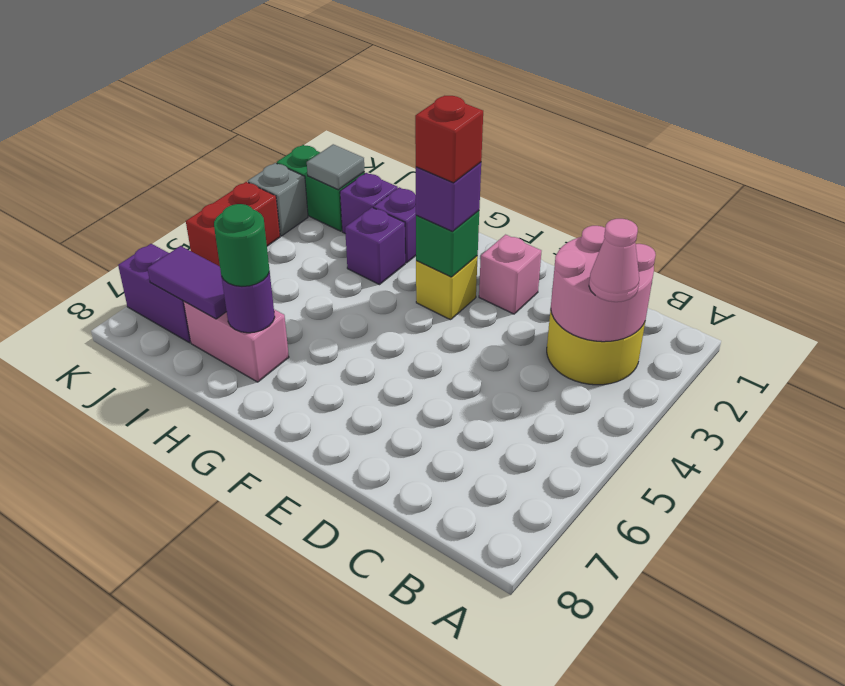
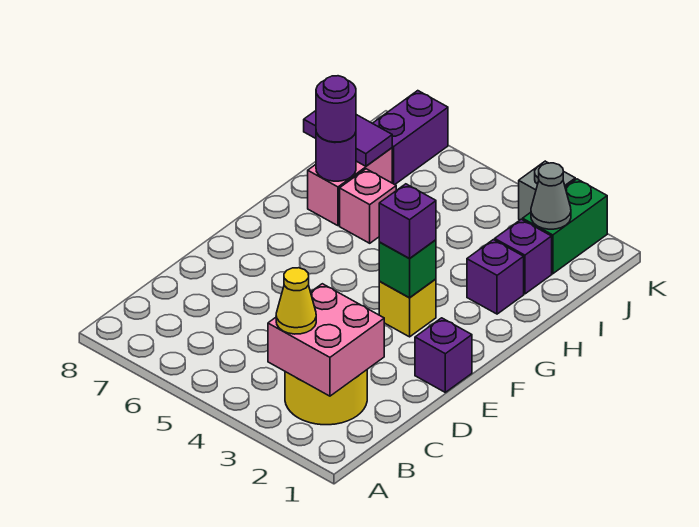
pink round brick B2:C3 level 2 -> pink brick B2:C3 level 2
pink cone B3 level 3 -> yellow cone B3 level 3
pink brick E2 level 1 -> pink brick H6 level 1
red brick F3 level 4 -> none
purple brick H3 level 1 -> purple brick E1 level 1
green round brick H7 level 3 -> purple round brick H7 level 3
purple tile I7:J7 level 2 -> purple tile I7:I8 level 2
grey tile J2 level 2 -> grey cone J2 level 2
red brick K4:K5 level 1 -> none

